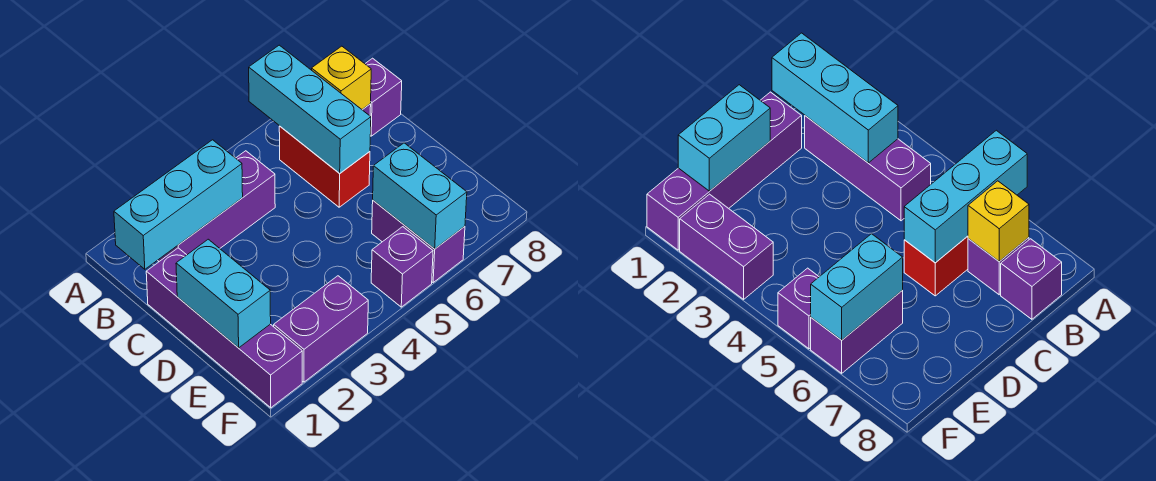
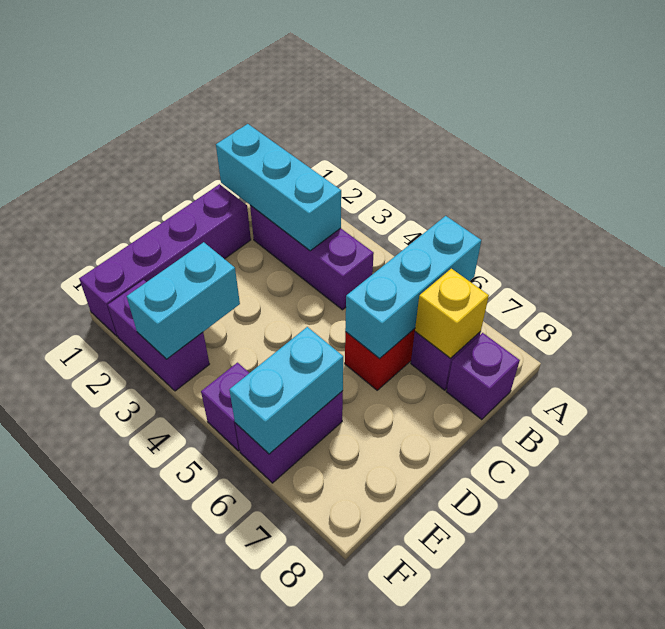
cyan brick D1:E1 level 2 -> cyan brick E3:F3 level 2

